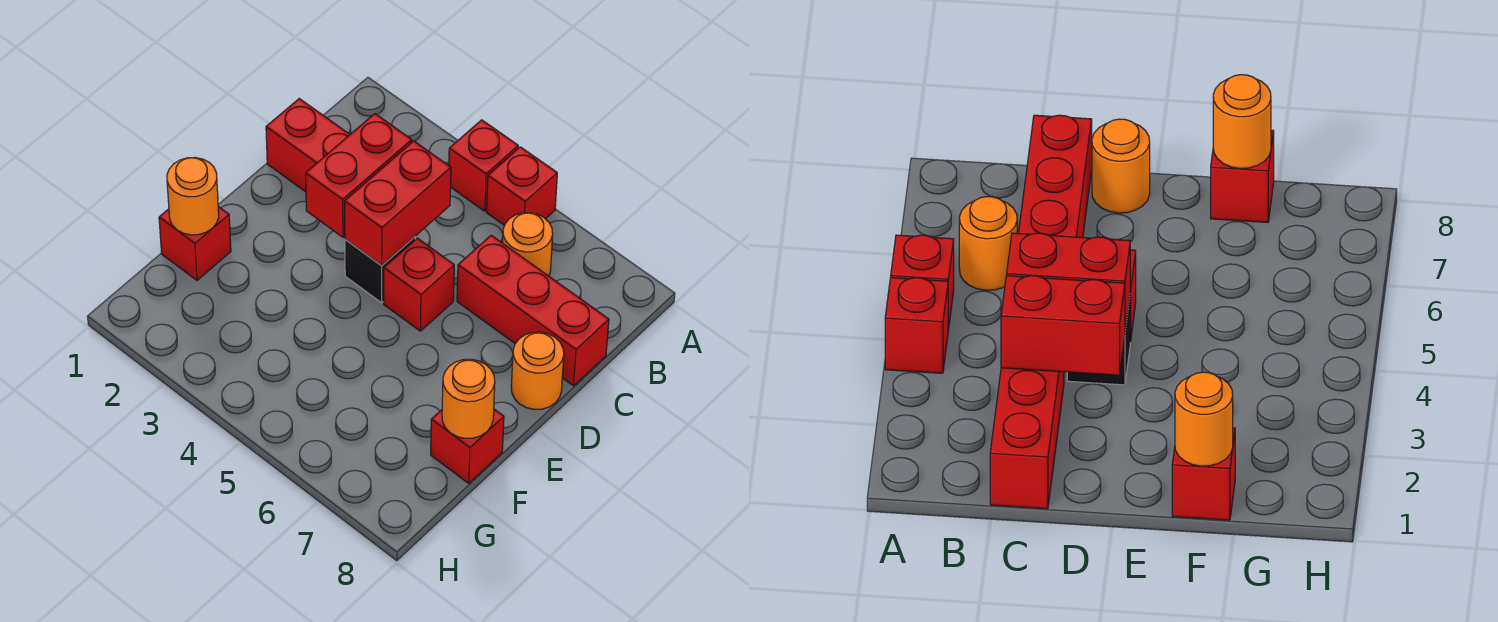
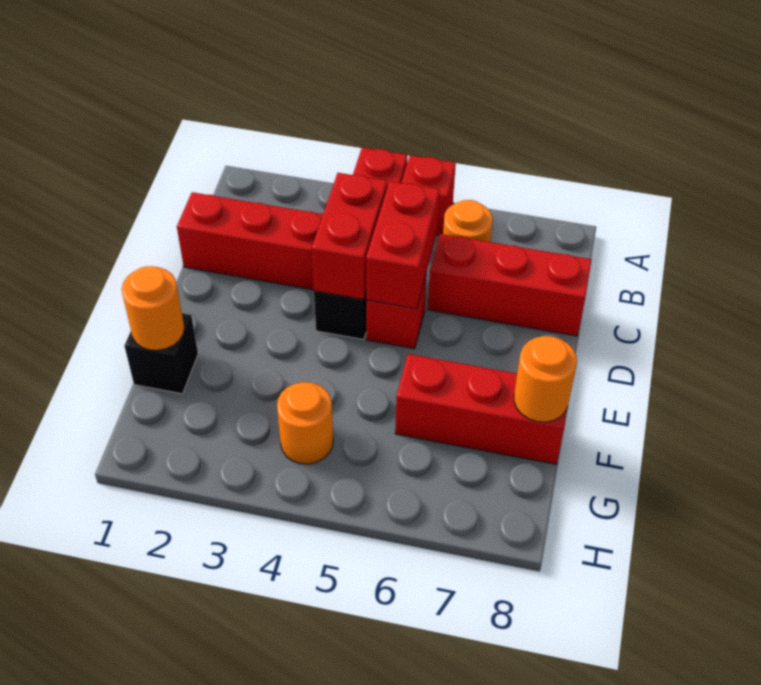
red brick C3:D3 level 2 -> red brick C5:D5 level 2
orange round brick D8 level 1 -> orange round brick G4 level 1
red brick F1 level 1 -> black brick F1 level 1
red brick F8 level 1 -> red brick F6:F8 level 1

